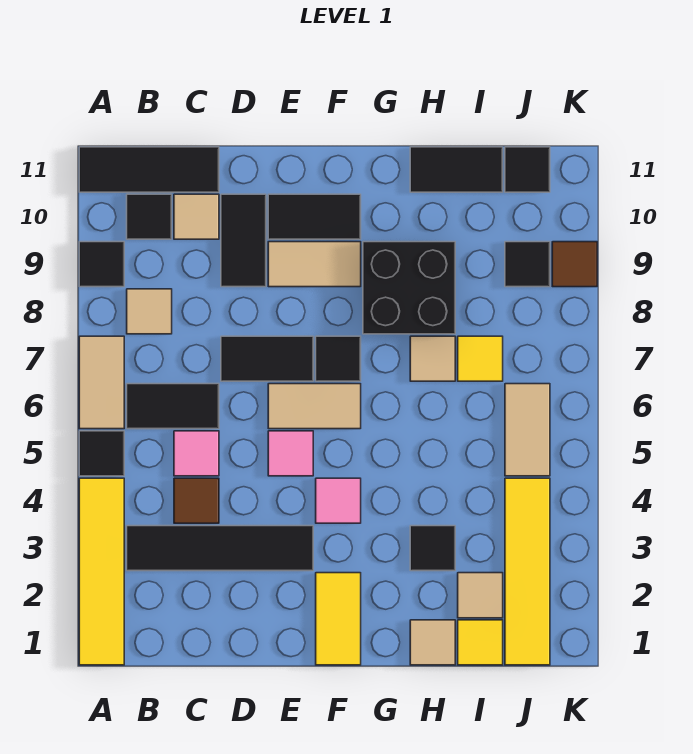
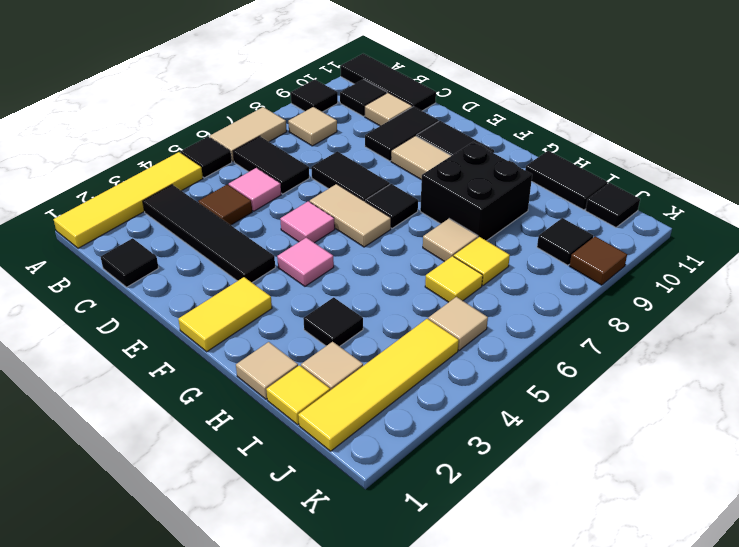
none -> black tile C1 level 1
none -> yellow tile I6 level 1
tan tile J5:J6 level 1 -> tan tile J5 level 1

